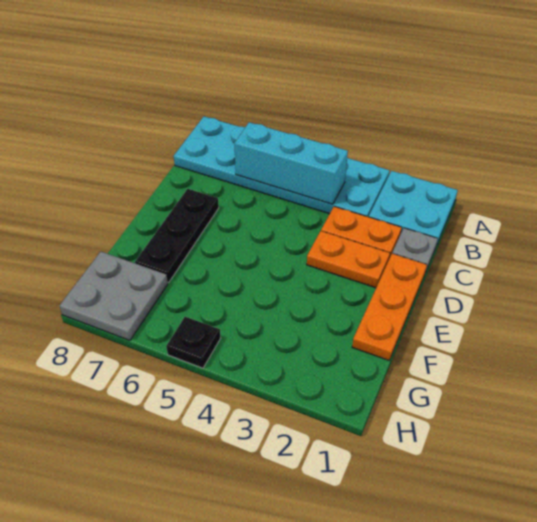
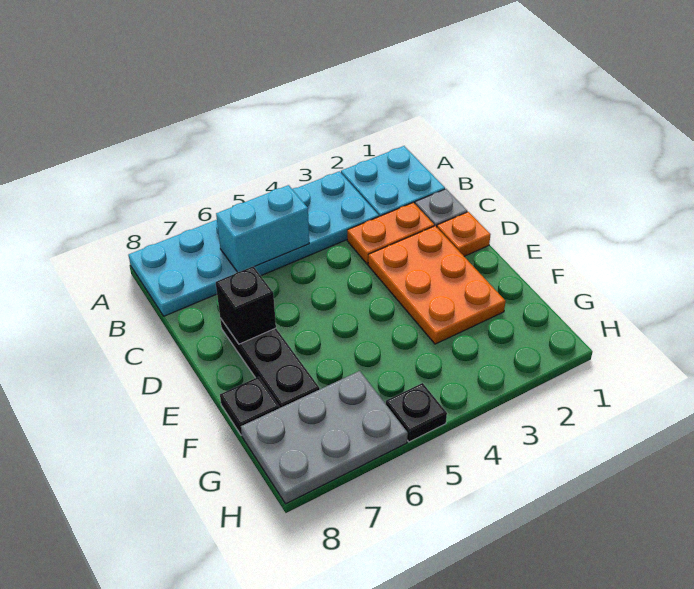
cyan brick B4:B6 level 2 -> cyan brick B5:B6 level 2
orange plate D1:F1 level 1 -> orange plate D1 level 1
orange plate D2:D3 level 1 -> orange plate D2:F3 level 1
none -> black brick D7 level 2
none -> black plate F8 level 1
grey plate G7:H8 level 1 -> grey plate G6:H8 level 1

